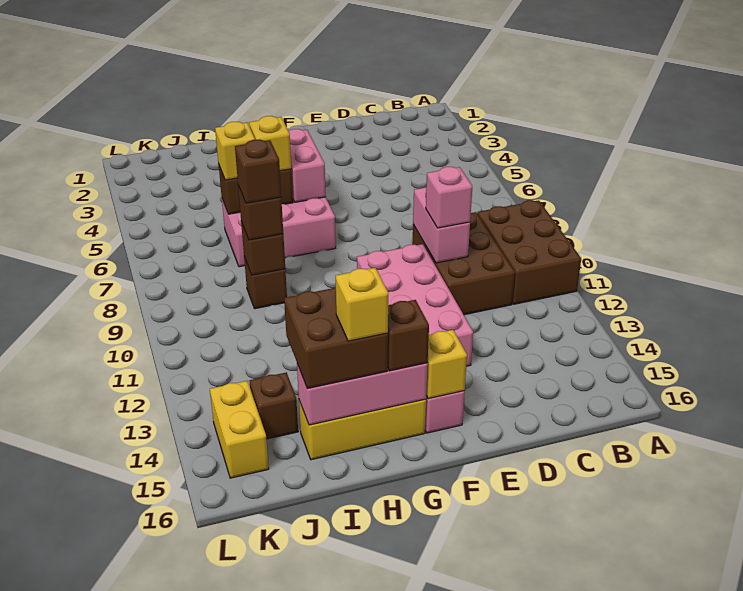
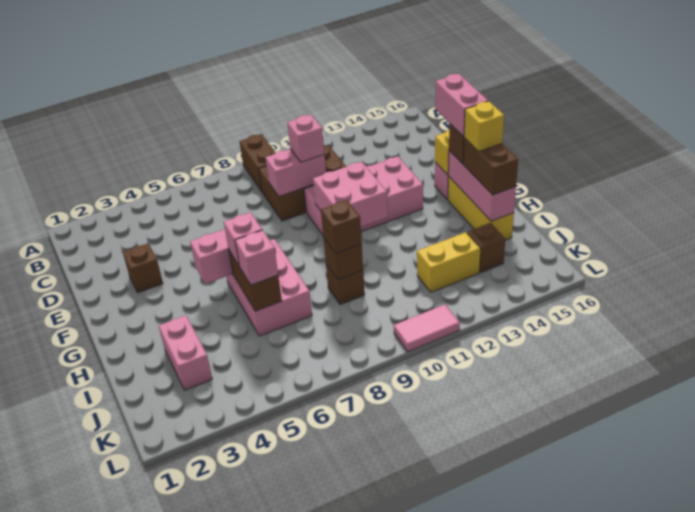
brown brick A9:B11 level 1 -> brown brick A9:B9 level 1
none -> pink brick F10:G11 level 2
none -> pink brick F15:G15 level 4
yellow brick H6 level 3 -> pink brick H6 level 3
brown brick H14:I15 level 3 -> brown brick H15:I15 level 3
none -> pink brick I3:J3 level 1
yellow brick I6 level 3 -> pink brick I6 level 3
brown brick I9 level 4 -> brown brick E3 level 1
yellow brick K14:K15 level 1 -> yellow brick J12:J13 level 1
none -> pink tile L10:L11 level 1

